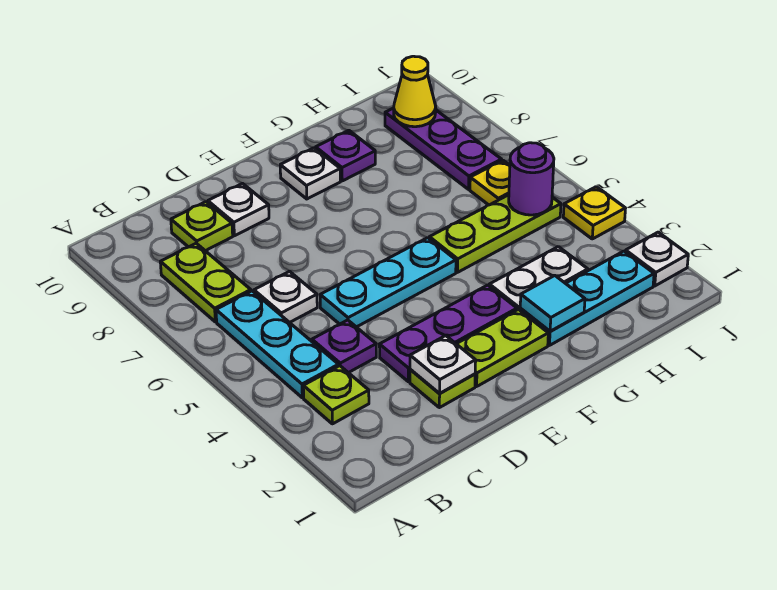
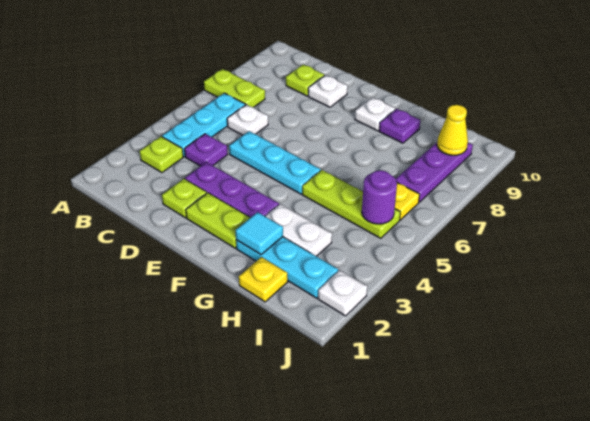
lime plate B7:B8 level 1 -> lime plate A7:B7 level 1
white plate D2 level 2 -> none
yellow plate J4 level 1 -> yellow plate H1 level 1

